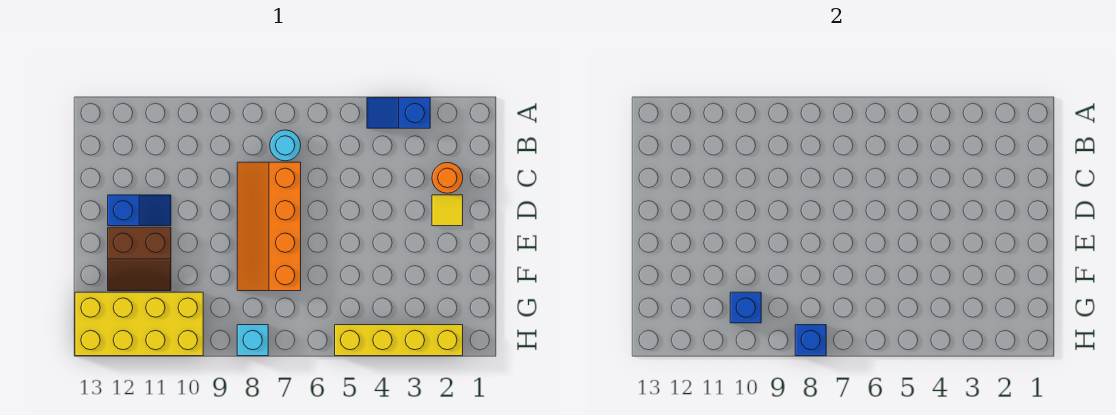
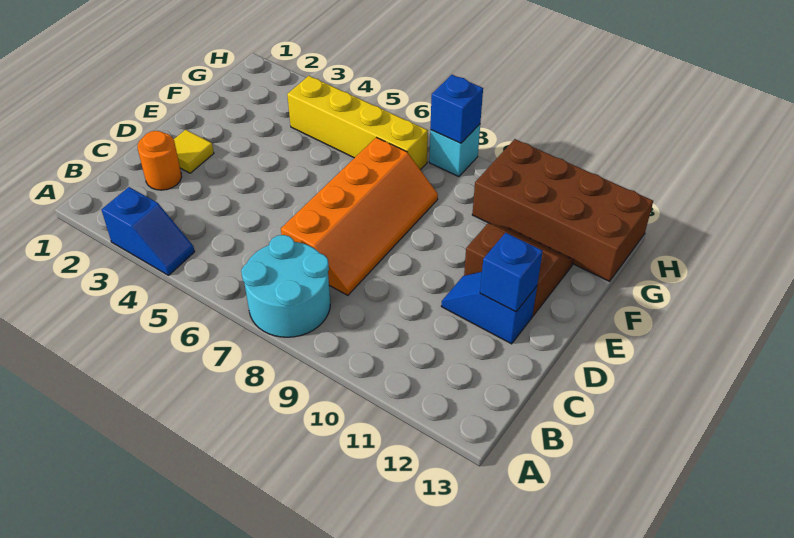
cyan round brick B7 level 1 -> cyan round brick A7:B8 level 1
yellow brick G10:H13 level 1 -> brown brick G10:H13 level 1
blue brick G10 level 2 -> blue brick D12 level 2
yellow brick H2:H5 level 1 -> yellow brick G4:G7 level 1

